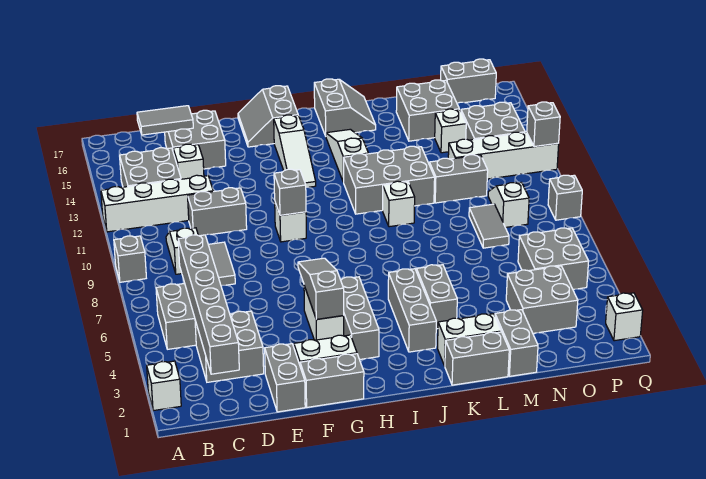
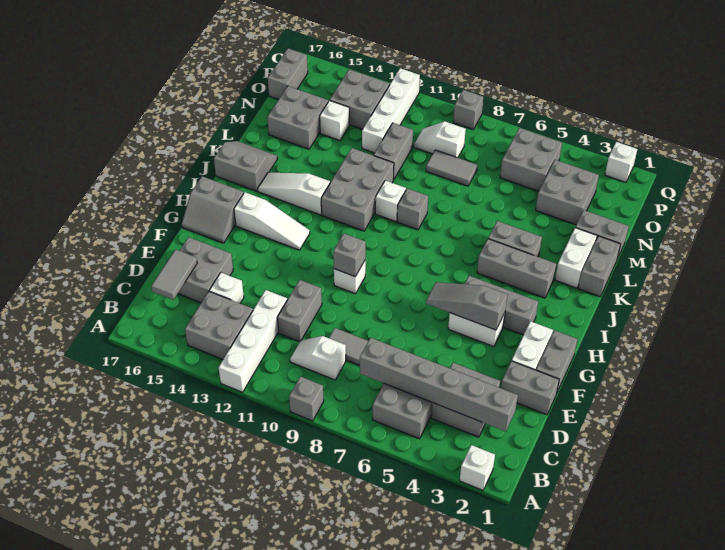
grey brick Q12 level 2 -> grey brick K9 level 1

